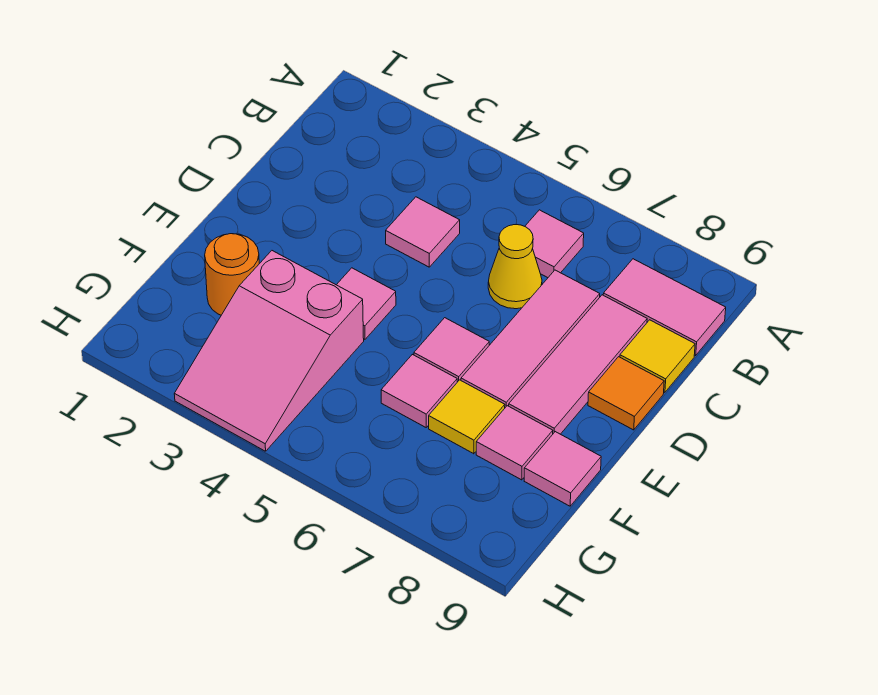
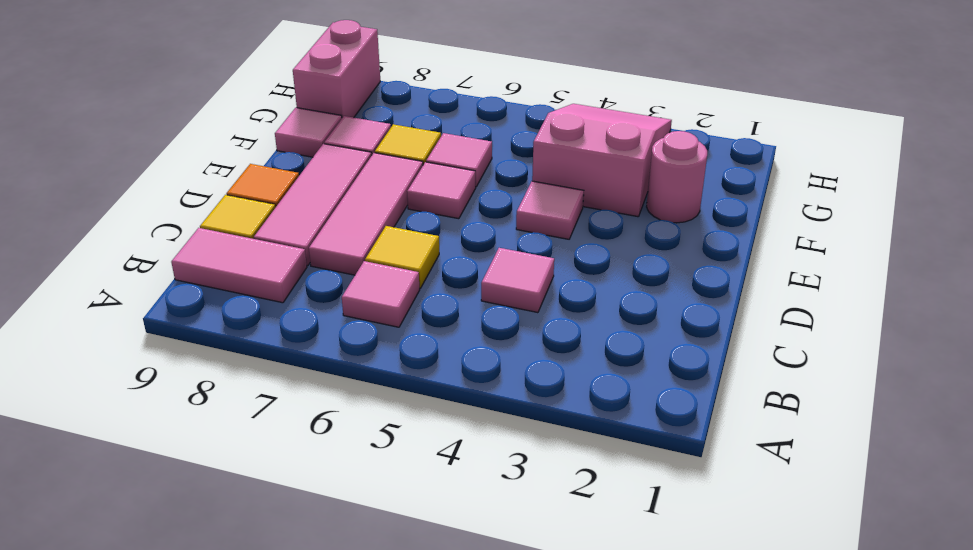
yellow cone C6 level 1 -> yellow tile C6 level 1
orange round brick F2 level 1 -> pink round brick F2 level 1
none -> pink brick G9:H9 level 1

